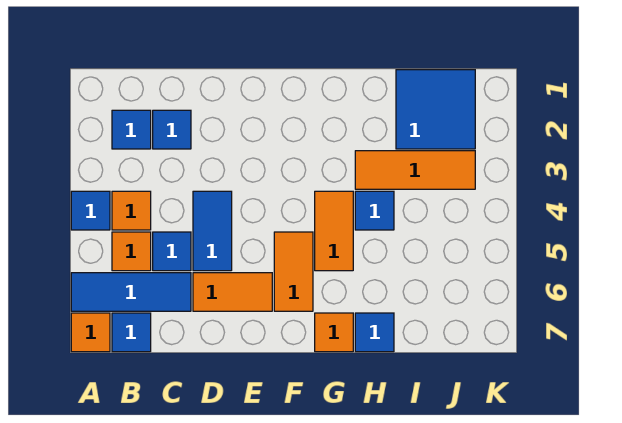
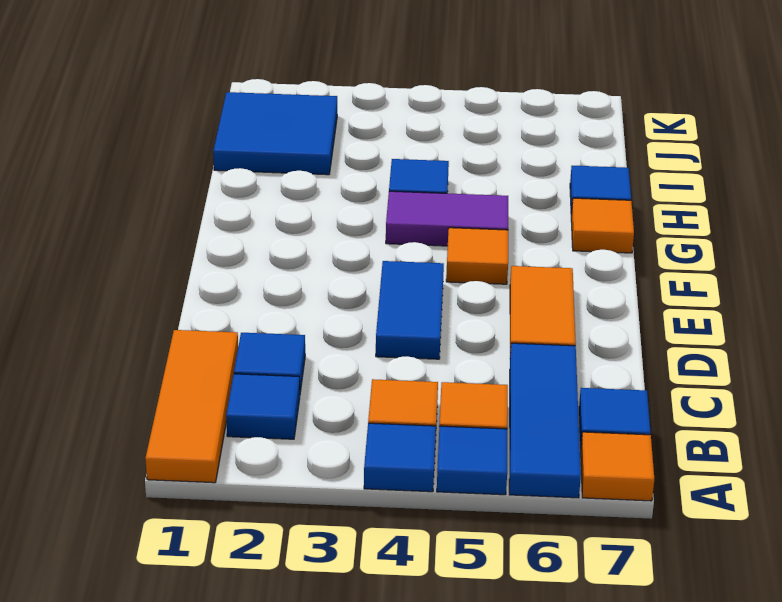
blue tile C5 level 1 -> blue tile A5 level 1
blue tile D4:D5 level 1 -> blue tile D4:E4 level 1
orange tile F5:F6 level 1 -> orange tile F5 level 1
orange tile G4:G5 level 1 -> purple tile G4:G5 level 1
orange tile H3:J3 level 1 -> orange tile A1:C1 level 1

